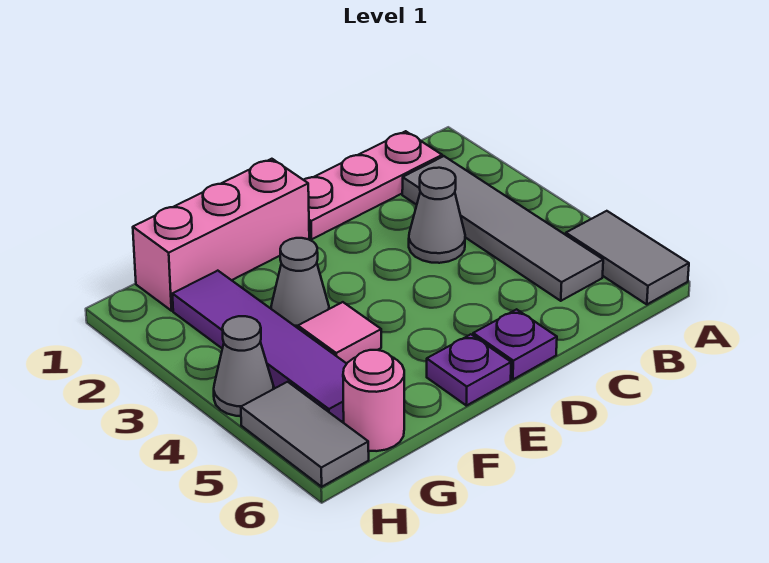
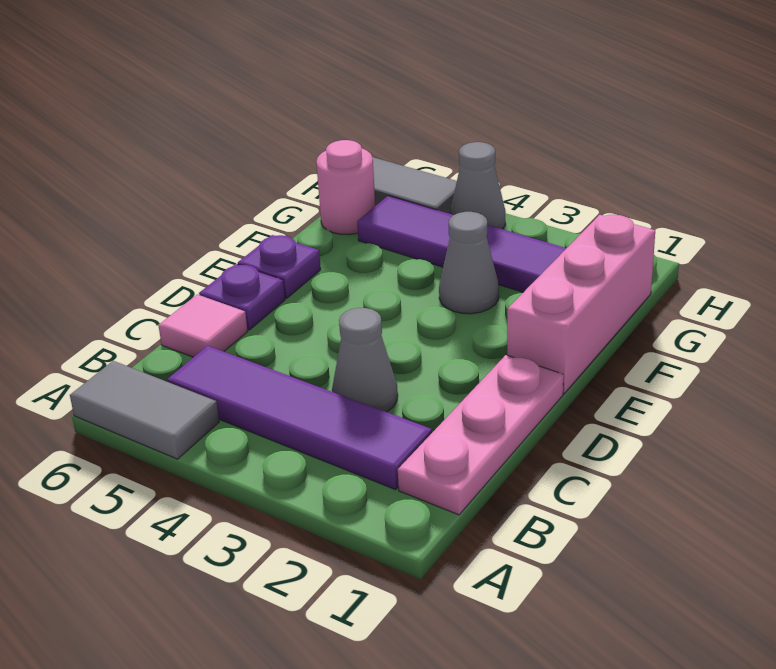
grey tile B2:B5 level 1 -> purple tile B2:B5 level 1
pink tile F4 level 1 -> pink tile C6 level 1

